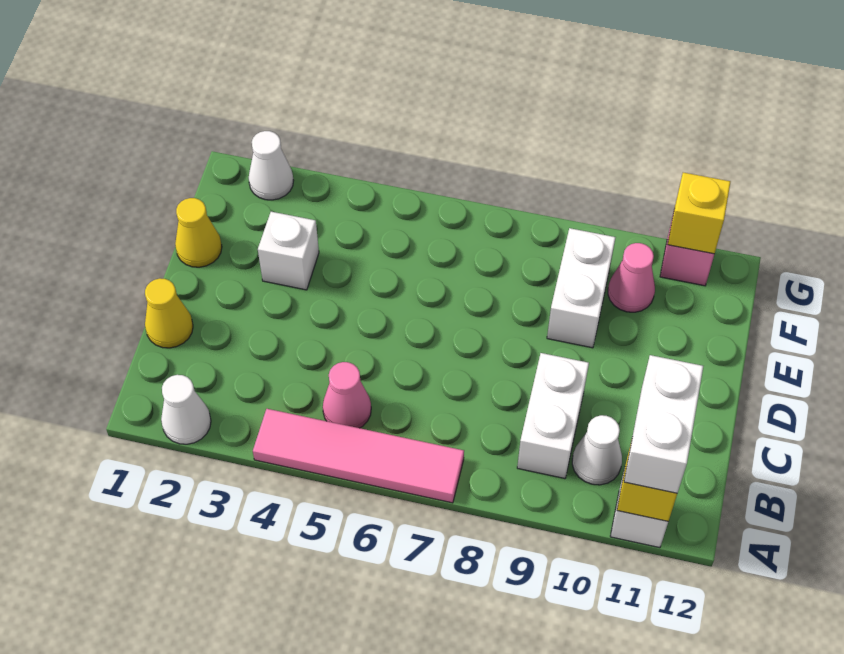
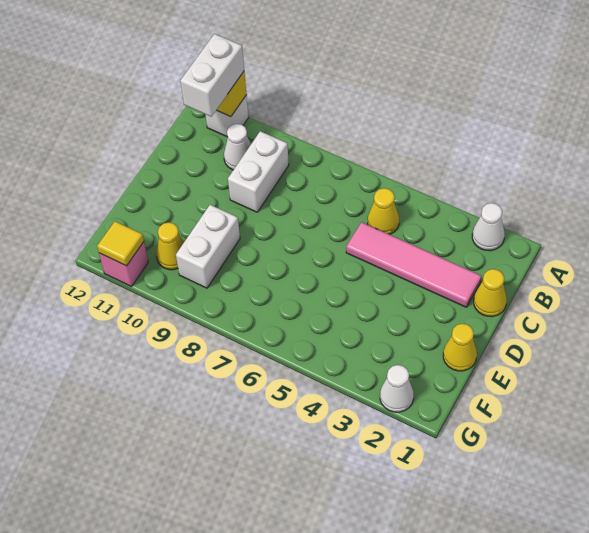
pink tile A4:A7 level 1 -> pink tile C2:C5 level 1
pink cone B5 level 1 -> yellow cone B5 level 1
white brick E3 level 1 -> none
pink cone F10 level 1 -> yellow cone F10 level 1
yellow brick G11 level 2 -> yellow tile G11 level 2

